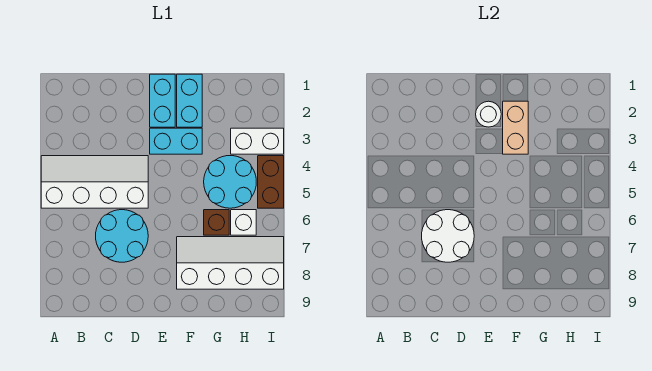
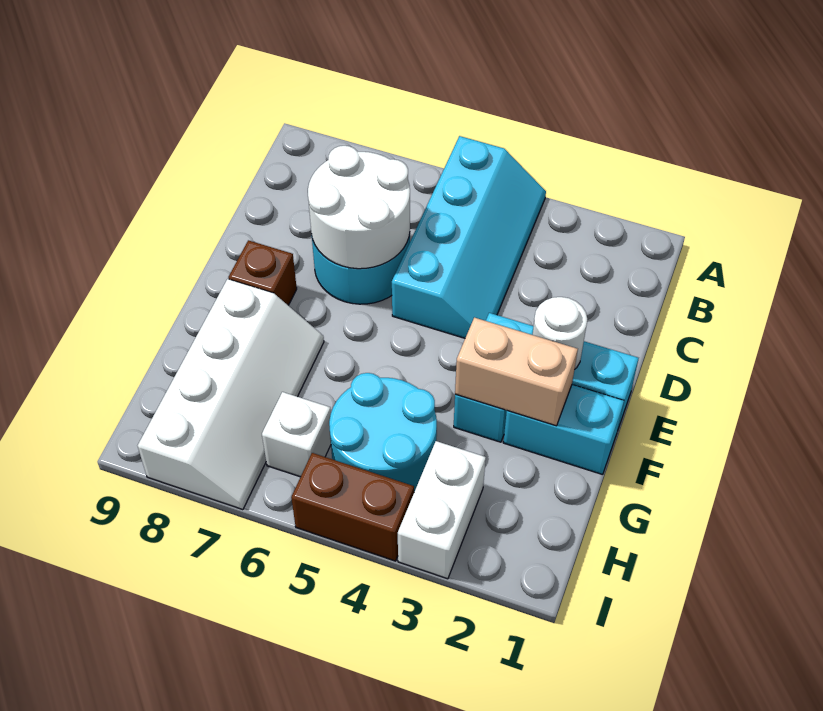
white slope A4:D5 level 1 top 5 -> cyan slope A4:D5 level 1 top 5
brown brick G6 level 1 -> brown brick E8 level 1

